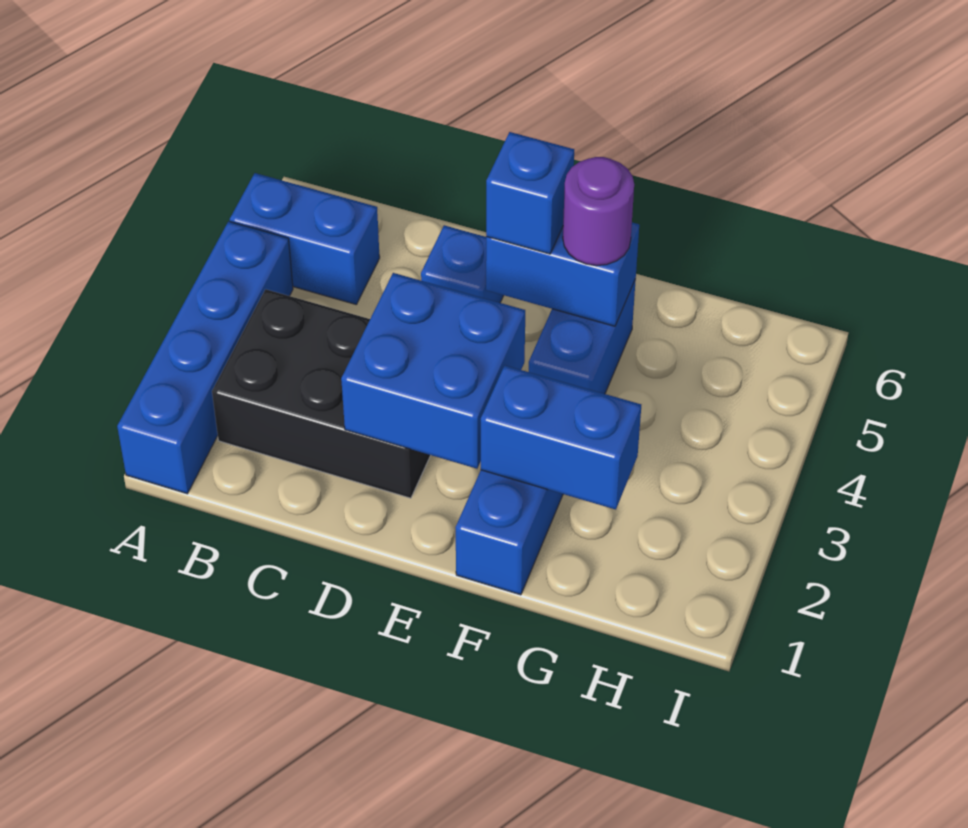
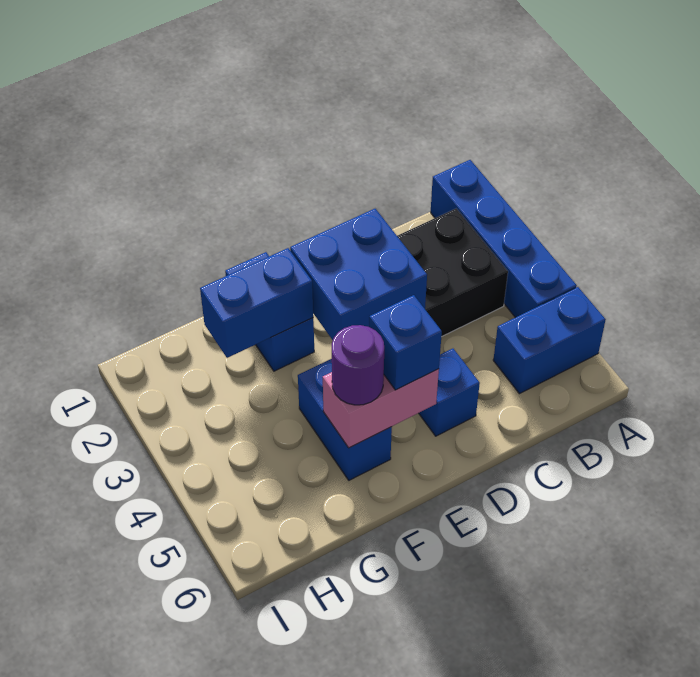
blue brick E5:F5 level 2 -> pink brick E5:F5 level 2

